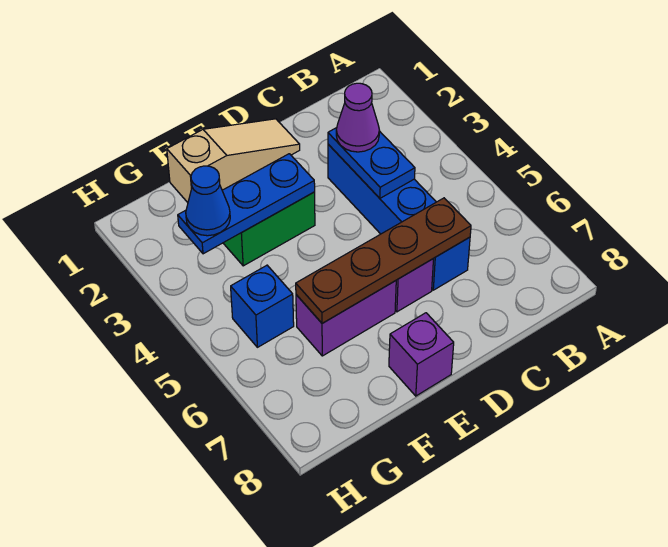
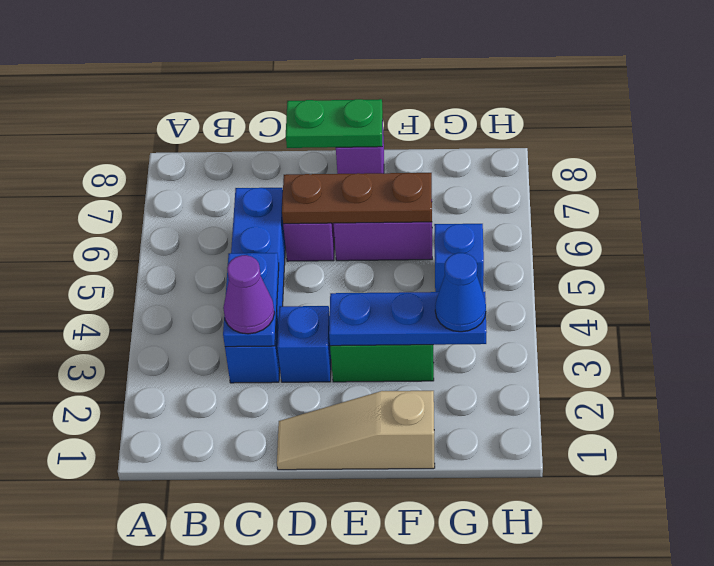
brown plate C6:F6 level 2 -> brown plate D6:F6 level 2
none -> blue brick D3 level 1
none -> green plate D8:E8 level 2

